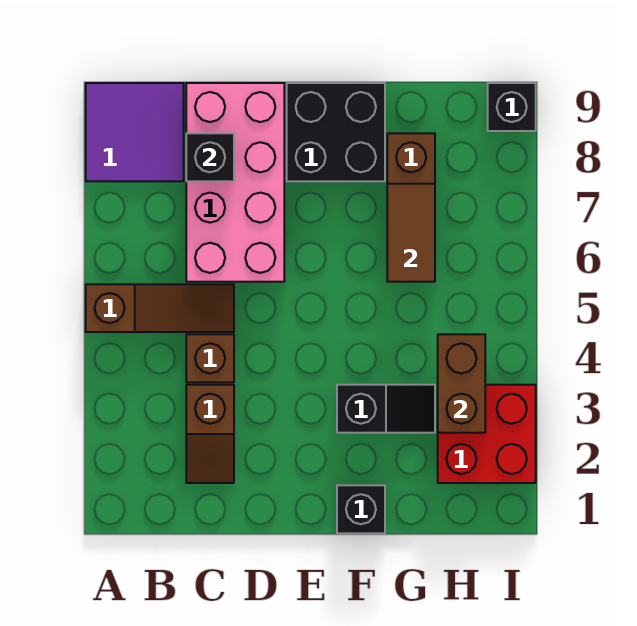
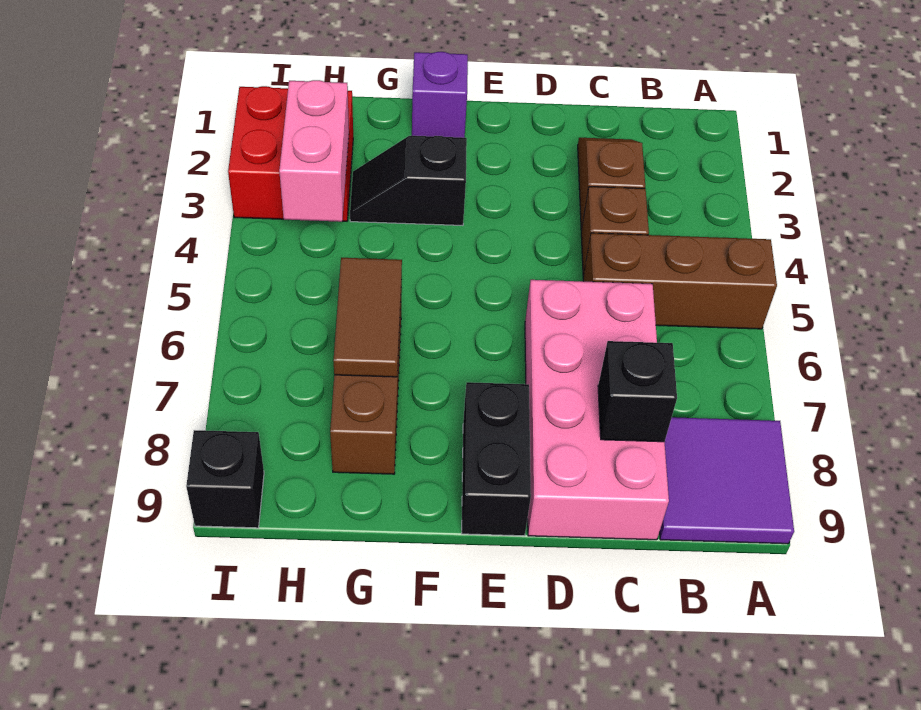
brown slope A5:C5 level 1 top A -> brown brick A5:C5 level 1
black brick E8:F9 level 1 -> black brick E8:E9 level 1
black brick F1 level 1 -> purple brick F1 level 1
brown brick H3:H4 level 2 -> pink brick H3:H4 level 2

